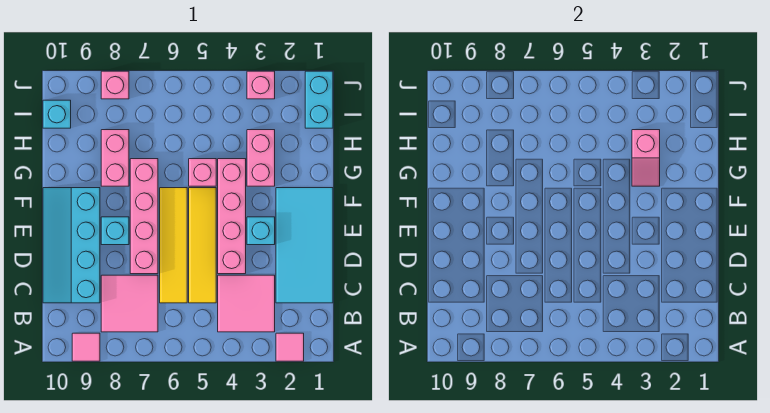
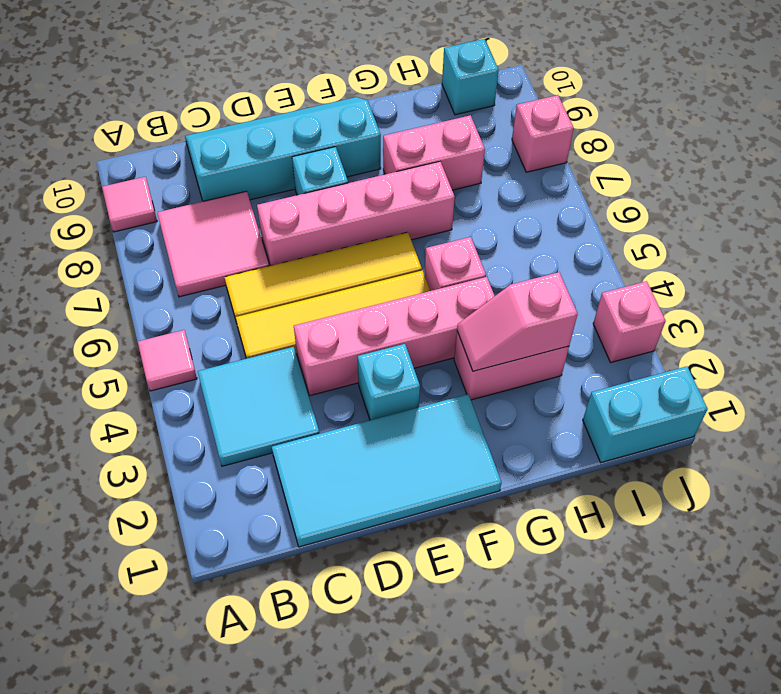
pink tile A2 level 1 -> pink tile A5 level 1
pink tile B3:C4 level 1 -> cyan tile B3:C4 level 1

